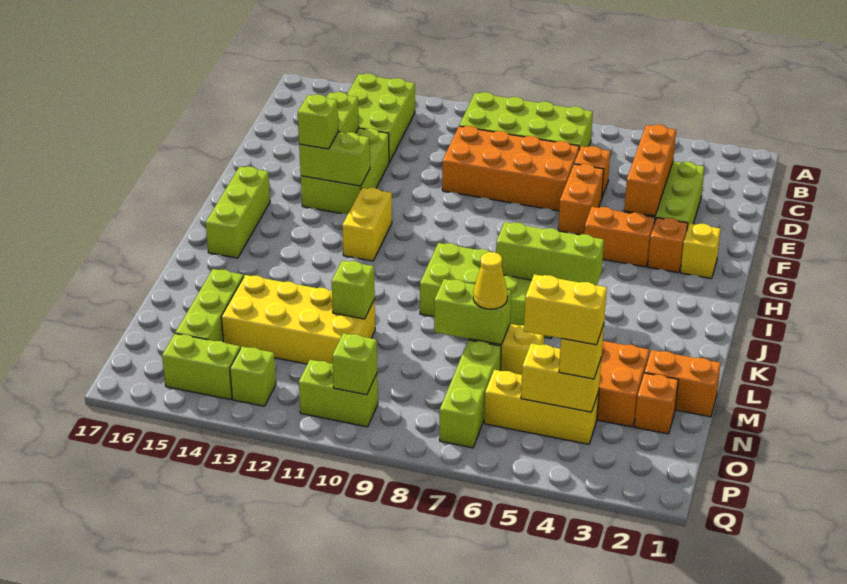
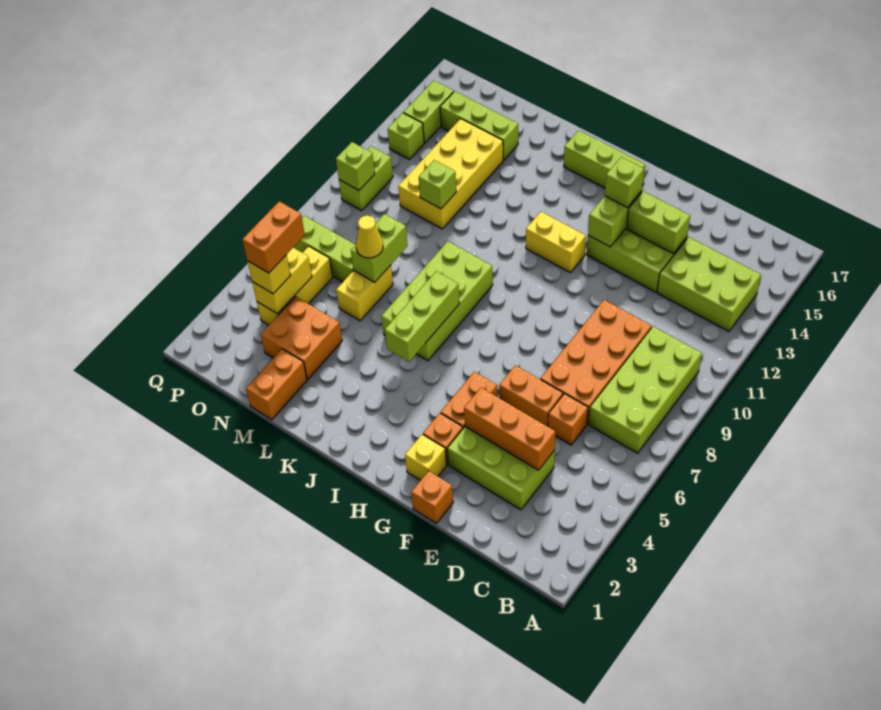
orange brick N2 level 1 -> orange brick F1 level 1
yellow brick O4:O5 level 4 -> orange brick O4:O5 level 4

